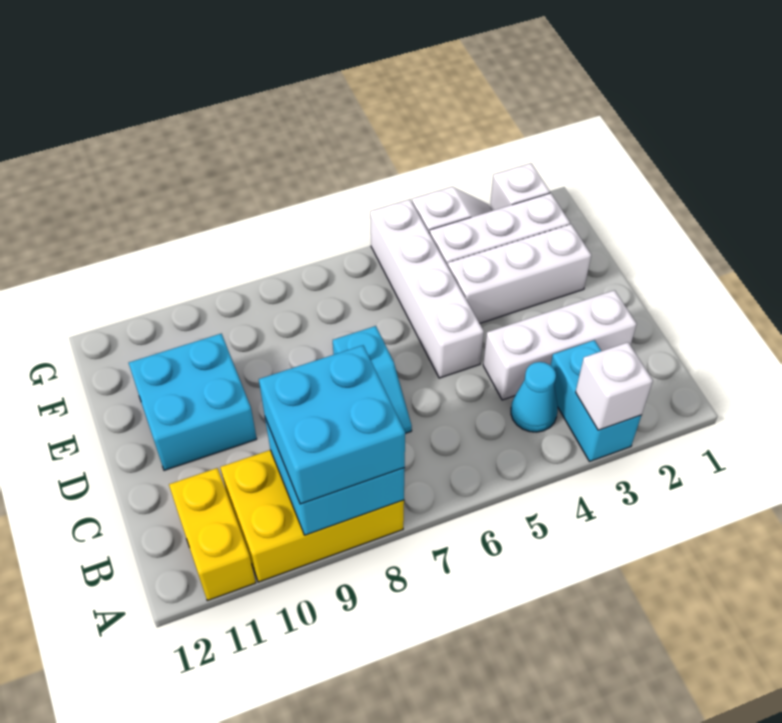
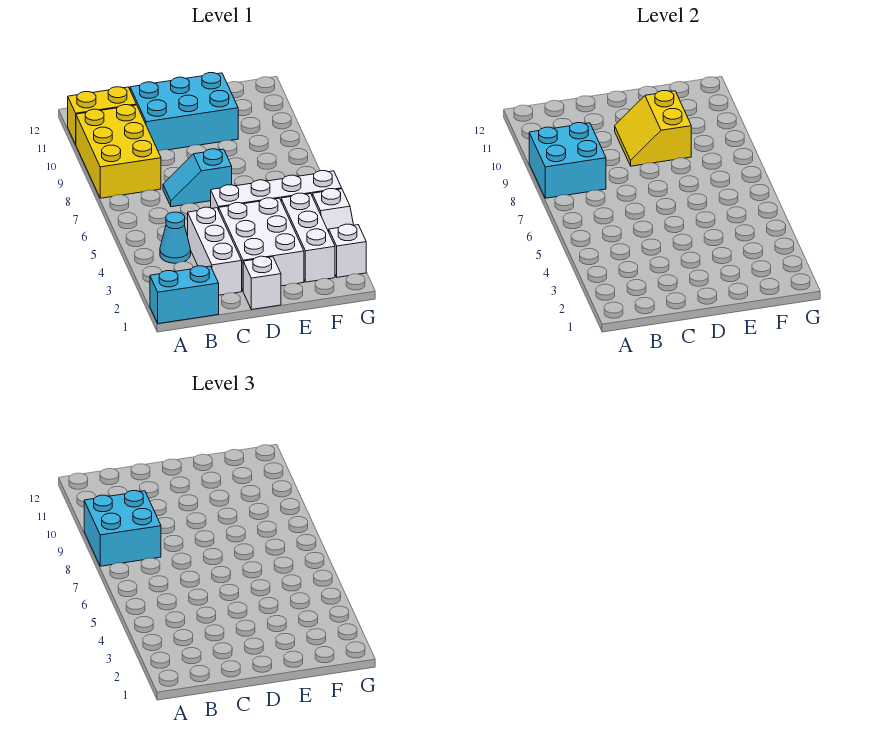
cyan brick A3:B3 level 1 -> cyan brick A1:B1 level 1
white brick A3 level 2 -> white brick D1 level 1
none -> yellow slope D9:E10 level 2 top E
cyan brick D10:E11 level 1 -> cyan brick C10:E11 level 1
white brick E2:E4 level 1 -> white brick D2:E4 level 1

